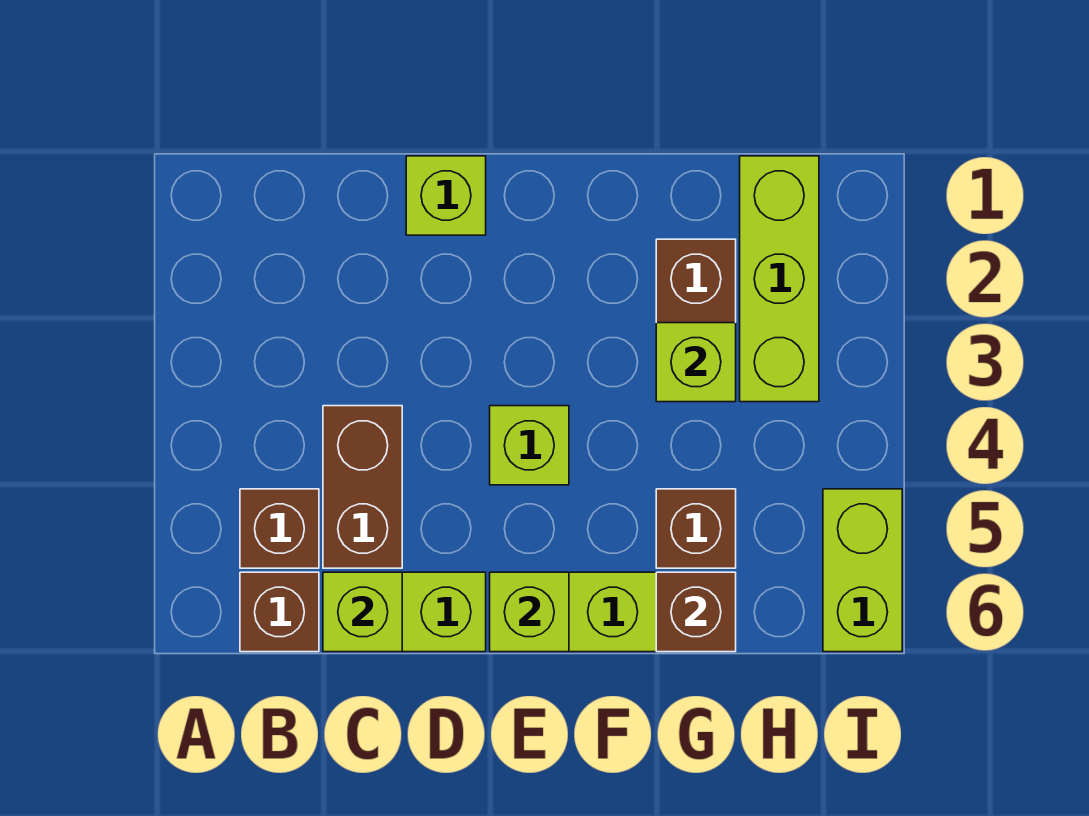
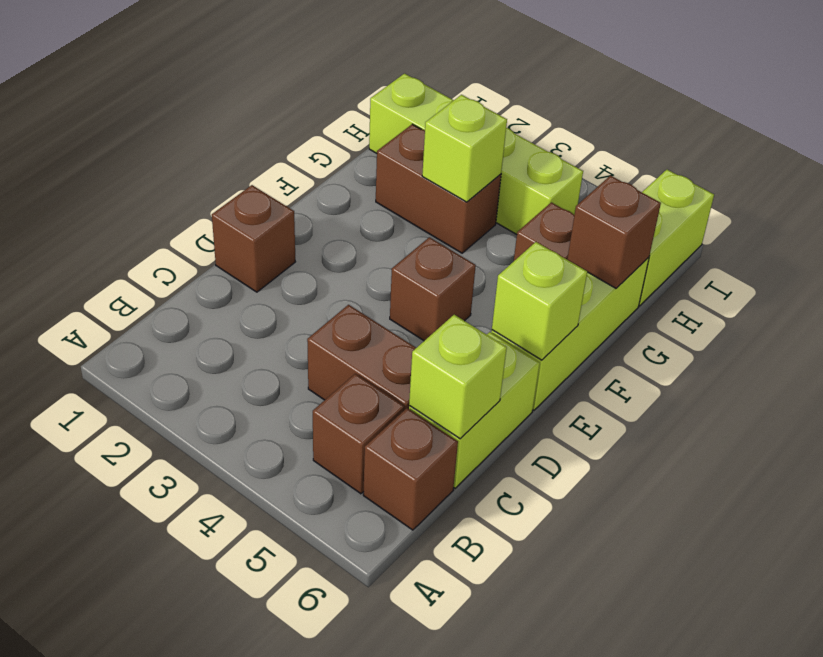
lime brick D1 level 1 -> brown brick D1 level 1
lime brick E4 level 1 -> brown brick E4 level 1
lime brick H1:H3 level 1 -> lime brick H1:H4 level 1
lime brick I5:I6 level 1 -> lime brick H6:I6 level 1

